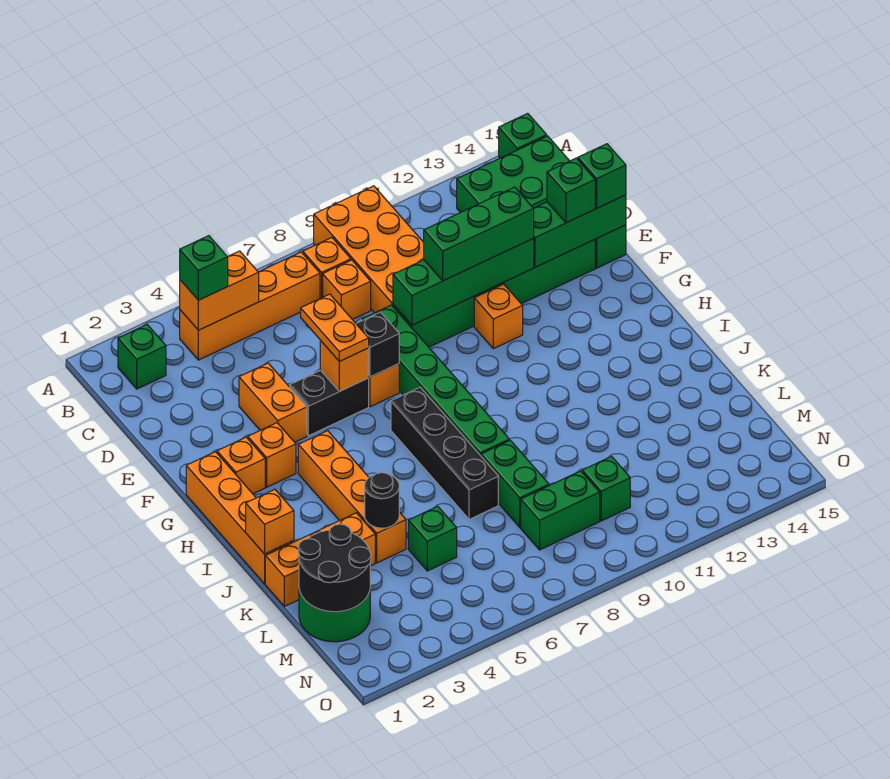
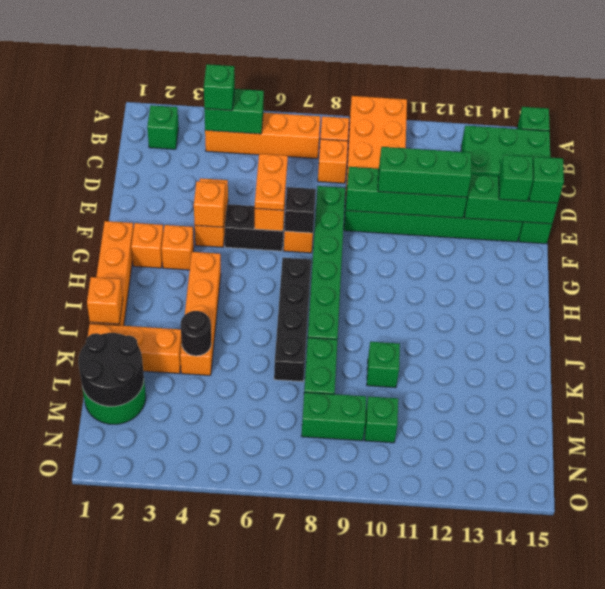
orange brick B4:B5 level 2 -> green brick B4:B5 level 2
orange brick F11 level 1 -> orange brick F4 level 2
green brick L5 level 1 -> green brick K10 level 1

